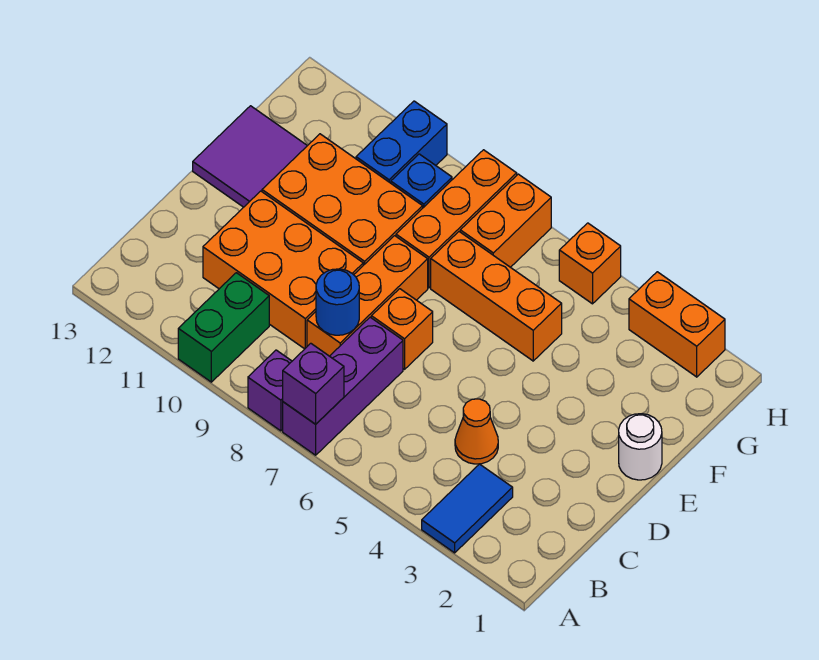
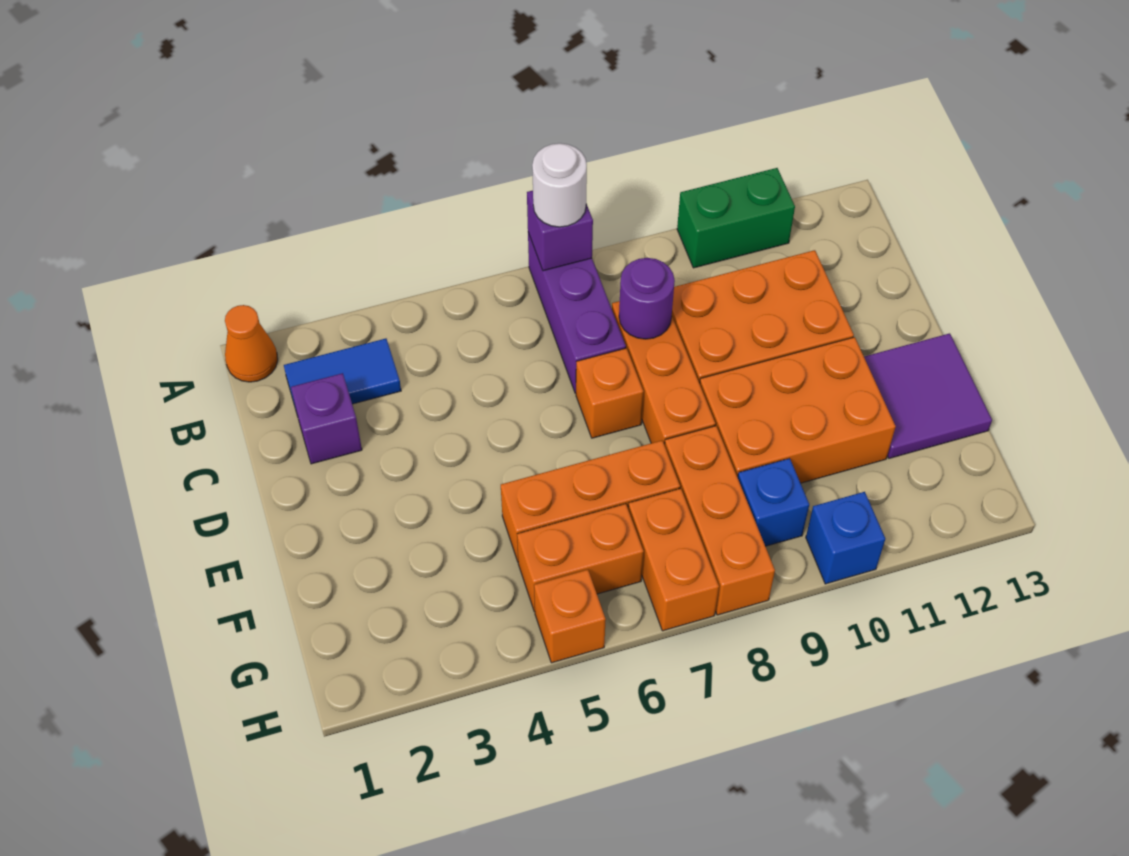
blue tile A3:B3 level 1 -> blue tile B2:B3 level 1
purple brick A8 level 1 -> purple brick C2 level 1
green brick A10:B10 level 1 -> green brick A10:A11 level 1
orange cone C4 level 1 -> orange cone A1 level 1
blue round brick C8 level 2 -> purple round brick C8 level 2
white round brick E1 level 1 -> white round brick A7 level 3
blue brick G10:H10 level 1 -> blue brick H10 level 1
orange brick H2:H3 level 1 -> orange brick G5:G6 level 1

